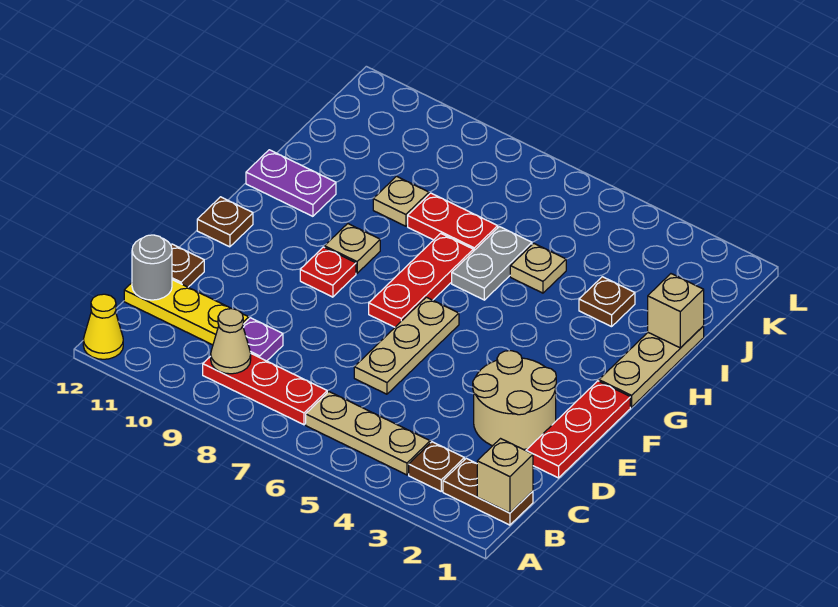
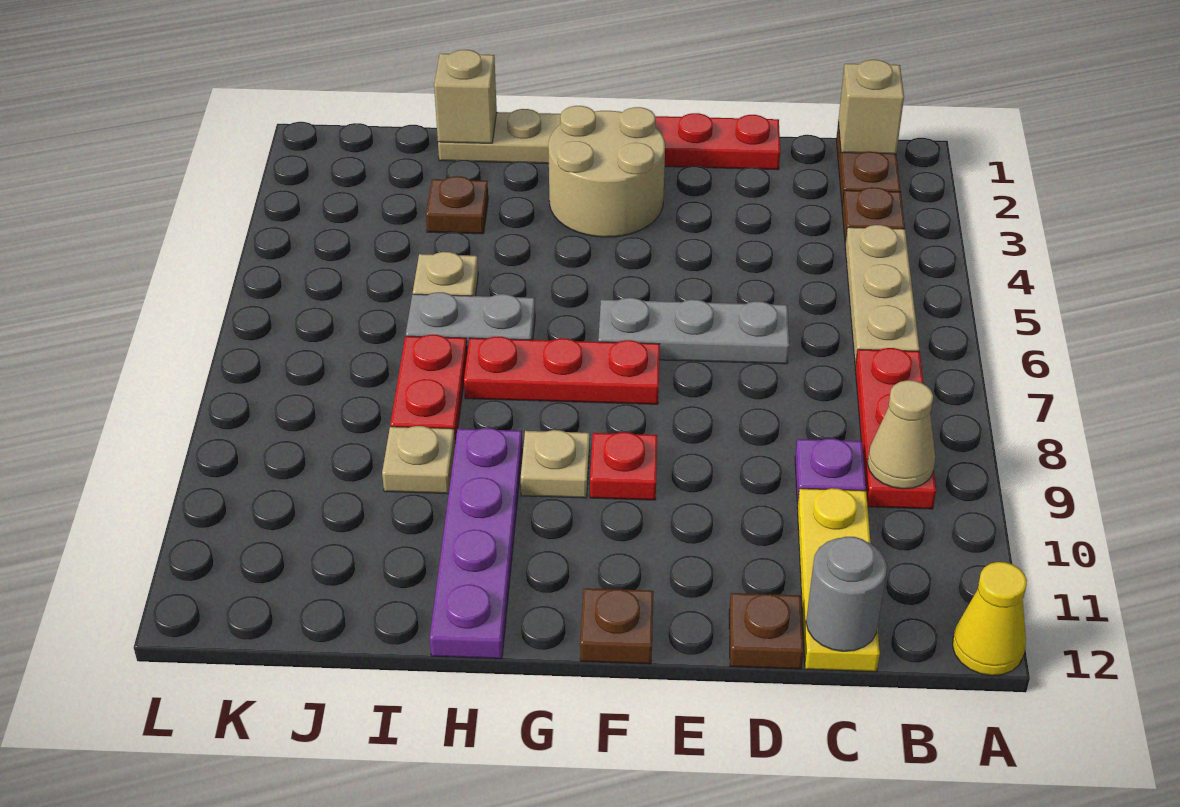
tan round brick D2:E3 level 1 -> tan round brick F2:G3 level 1
tan plate D6:F6 level 1 -> grey plate D6:F6 level 1
purple plate H11:H12 level 1 -> purple plate H9:H12 level 1

